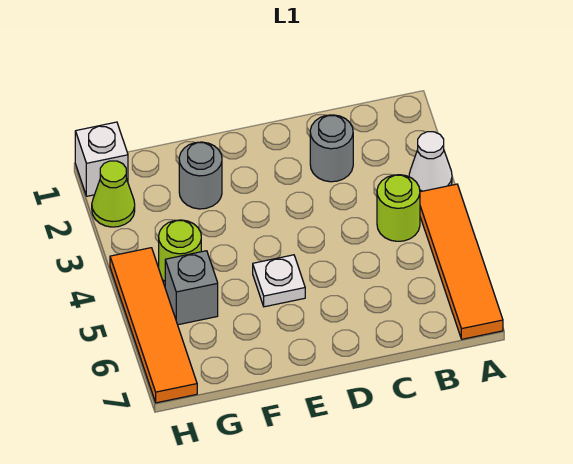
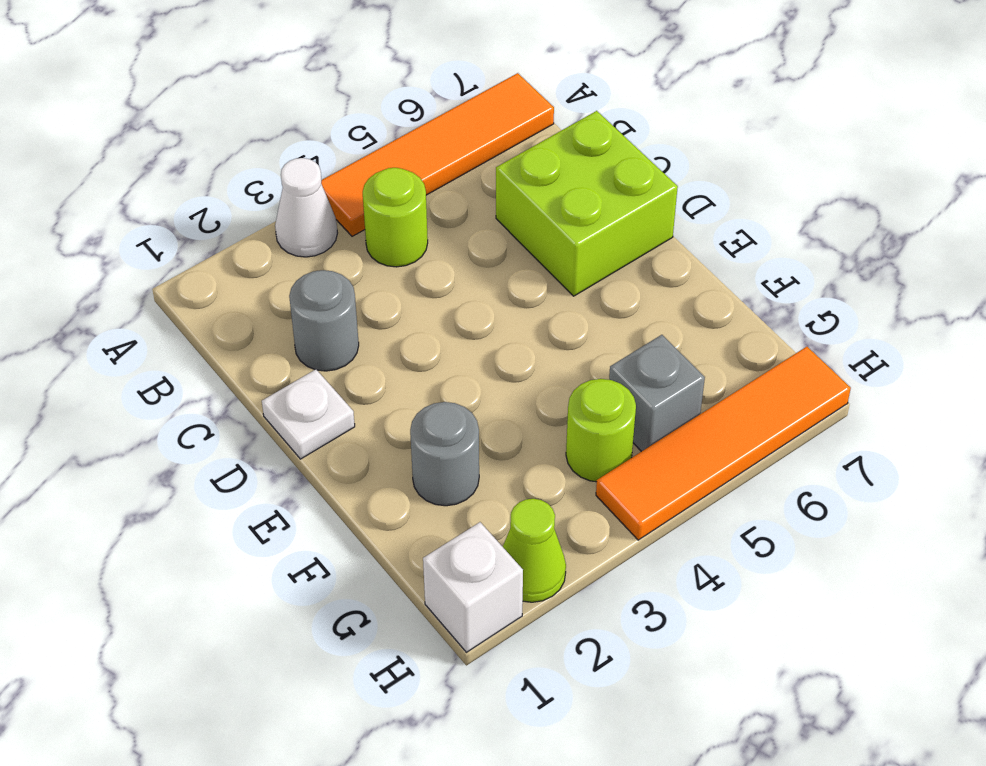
none -> lime brick C6:D7 level 1
white plate E5 level 1 -> white plate D1 level 1

